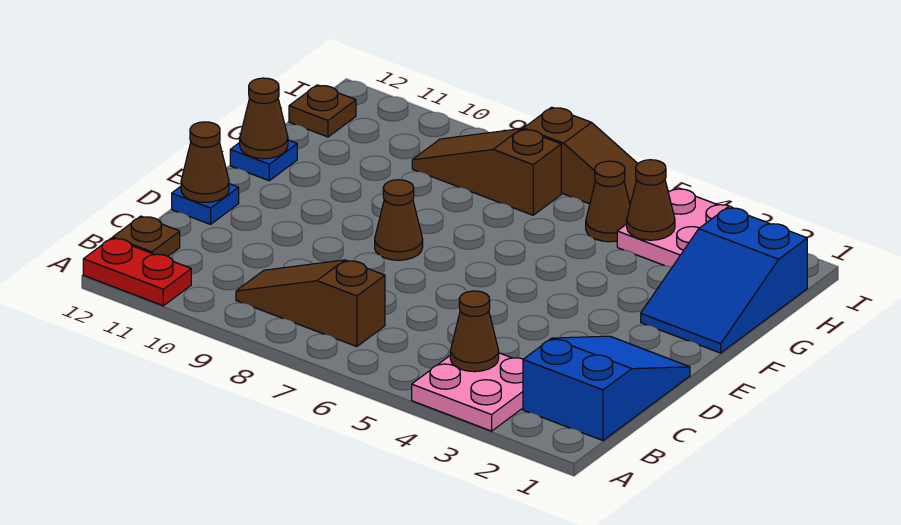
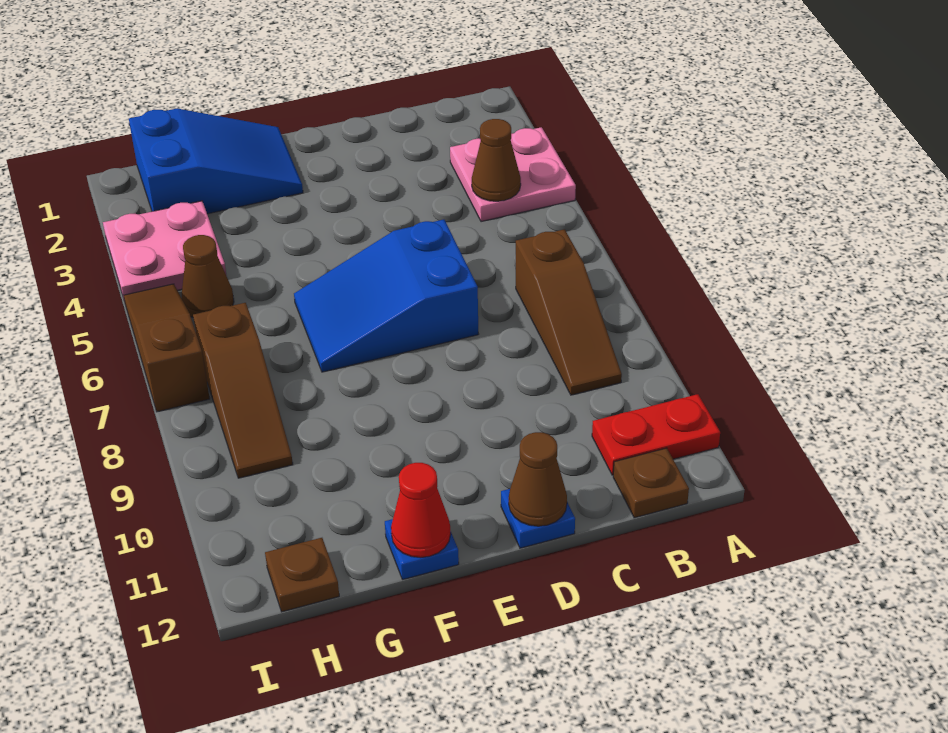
red plate A11:A12 level 1 -> red plate A11:B11 level 1
blue slope B1:D2 level 1 top B -> blue slope D6:F7 level 1 top D
brown cone E8 level 1 -> none
brown cone F12 level 2 -> red cone F12 level 2
brown cone H4 level 2 -> none

